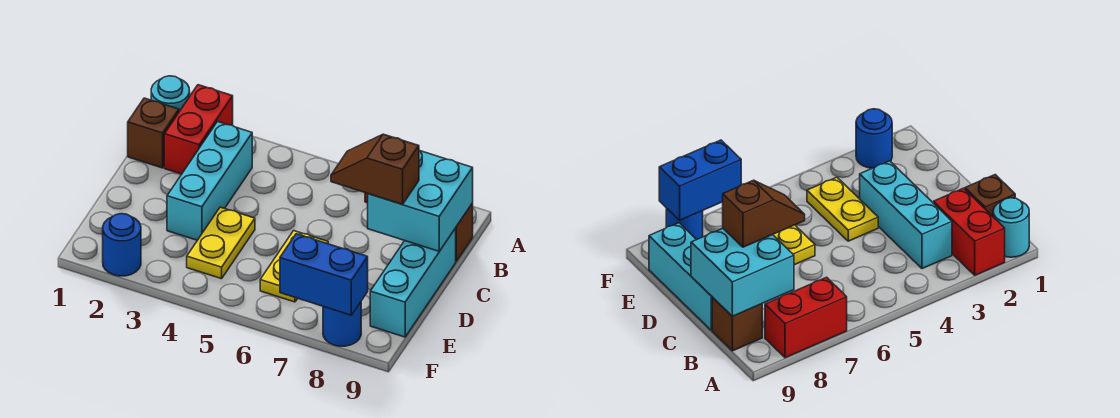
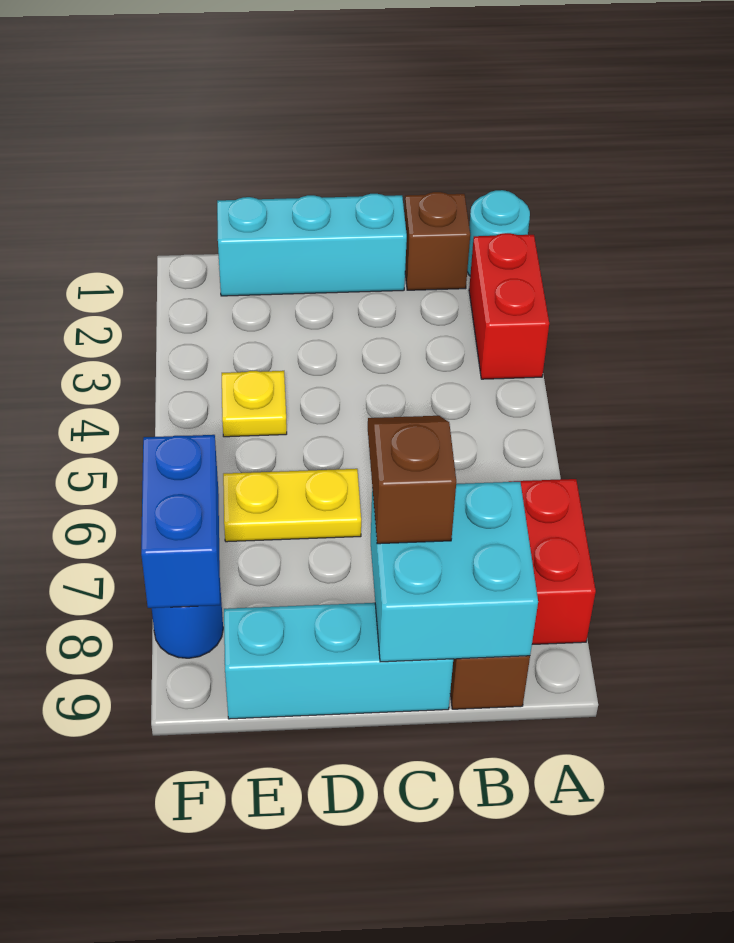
red brick A2:B2 level 1 -> red brick A2:A3 level 1
cyan brick B3:D3 level 1 -> cyan brick C1:E1 level 1
yellow plate D4:E4 level 1 -> yellow plate E4 level 1
blue round brick F2 level 1 -> none

